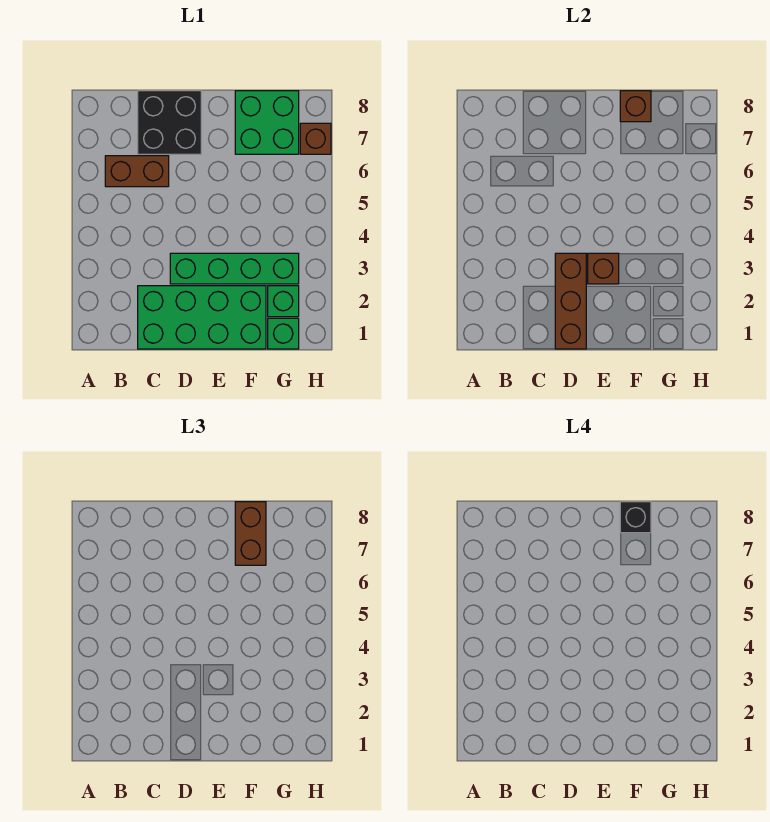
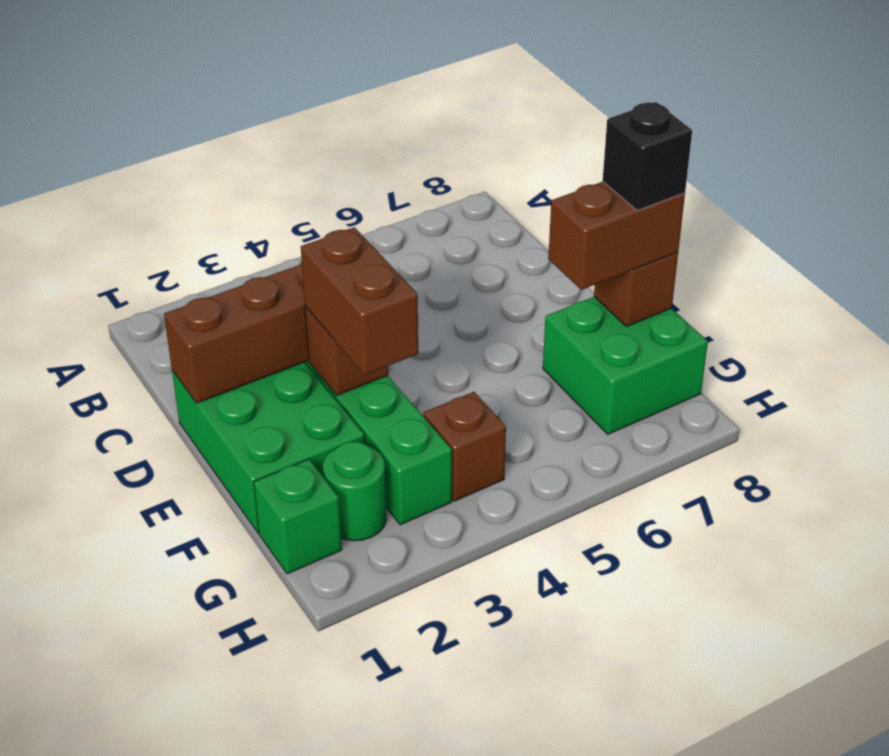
brown brick B6:C6 level 1 -> brown brick E3:F3 level 3
green brick C1:F2 level 1 -> green brick D1:F2 level 1
black brick C7:D8 level 1 -> none
green brick G2 level 1 -> green round brick G2 level 1
brown brick H7 level 1 -> brown brick G4 level 1

